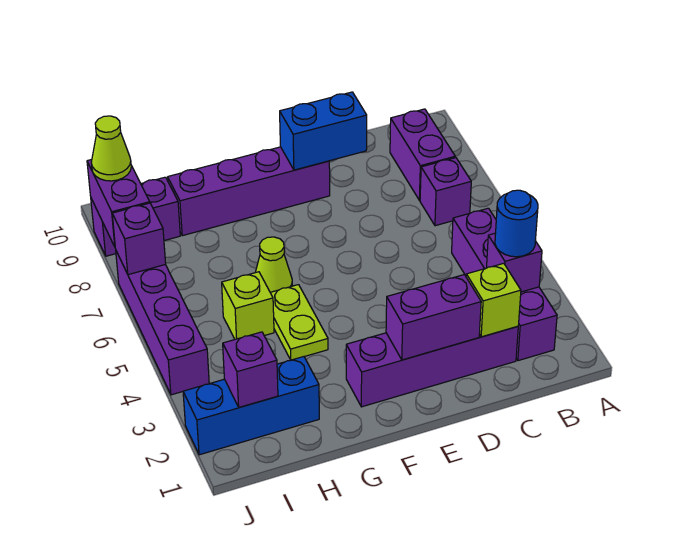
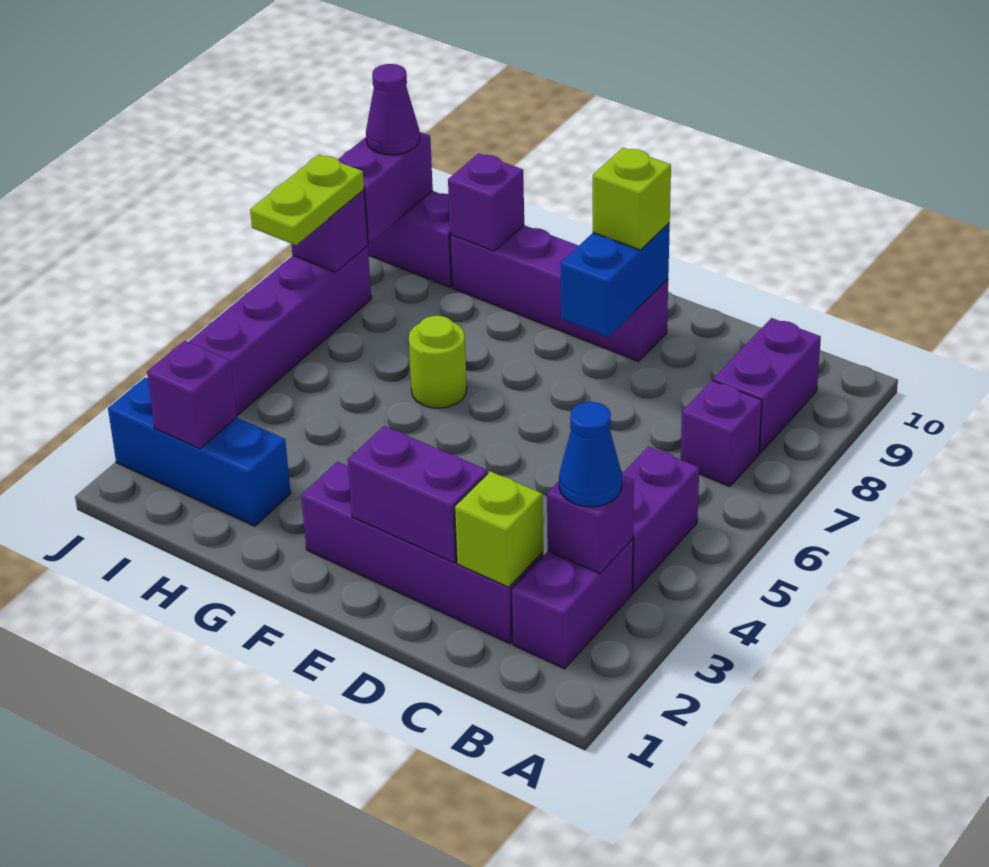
blue round brick B3 level 3 -> blue cone B3 level 3
blue brick D9:E9 level 2 -> blue brick E8:E9 level 2
lime plate G4:G5 level 1 -> lime plate J6:J7 level 3
lime cone G6 level 1 -> lime round brick G6 level 1
lime brick H5 level 1 -> lime brick E9 level 3
none -> purple brick H9 level 2
lime cone J9 level 3 -> purple cone J9 level 3

